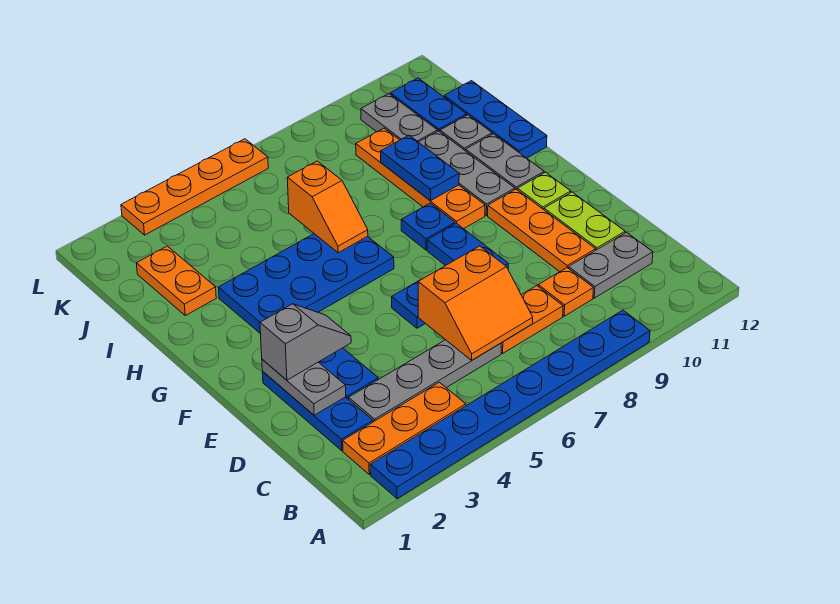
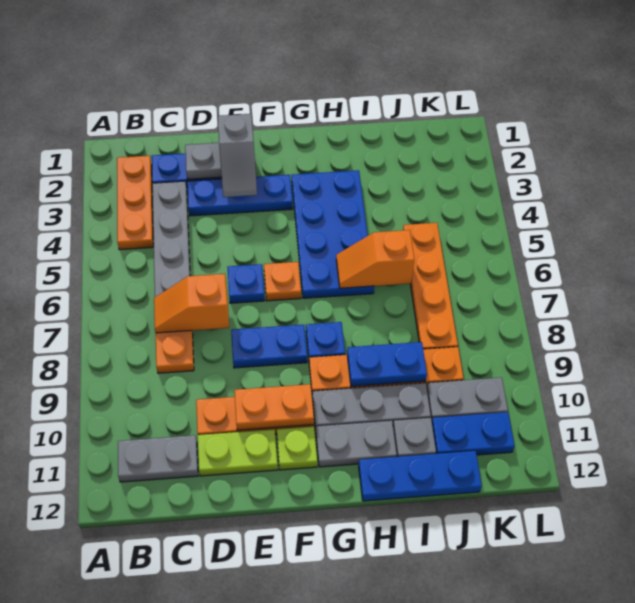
blue plate A2:A9 level 1 -> none
orange slope C6:D7 level 2 top D -> orange slope C7:D7 level 2 top D
orange plate C9 level 1 -> orange plate F6 level 1
grey plate C10:C11 level 1 -> grey plate B11:C11 level 1
orange plate I2:J2 level 1 -> orange plate E10:F10 level 2
orange plate L3:L6 level 1 -> orange plate J5:J8 level 1

